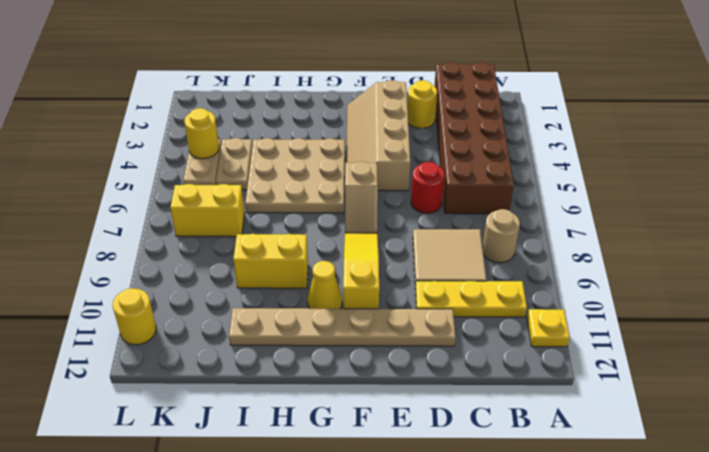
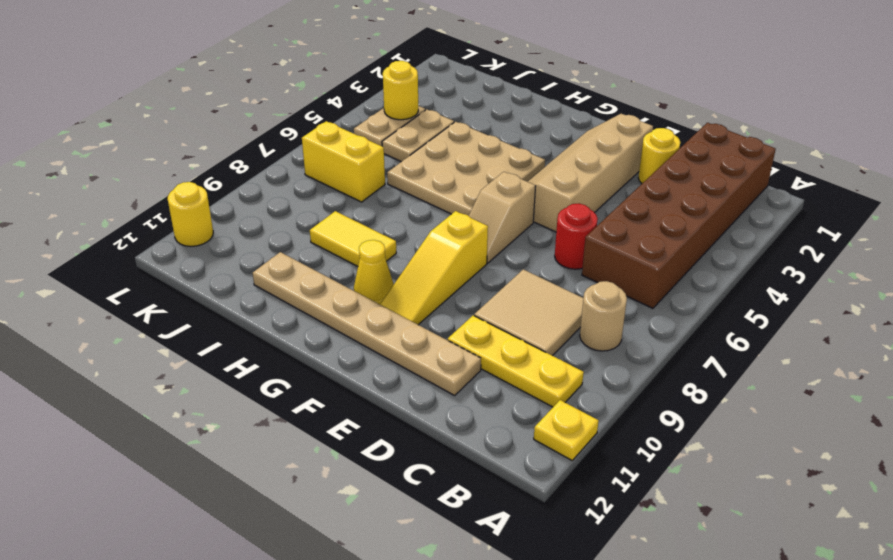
yellow slope F8:F10 level 1 top 10 -> yellow slope F8:F10 level 1 top 8
yellow brick H9:I9 level 1 -> yellow tile H9:I9 level 1

